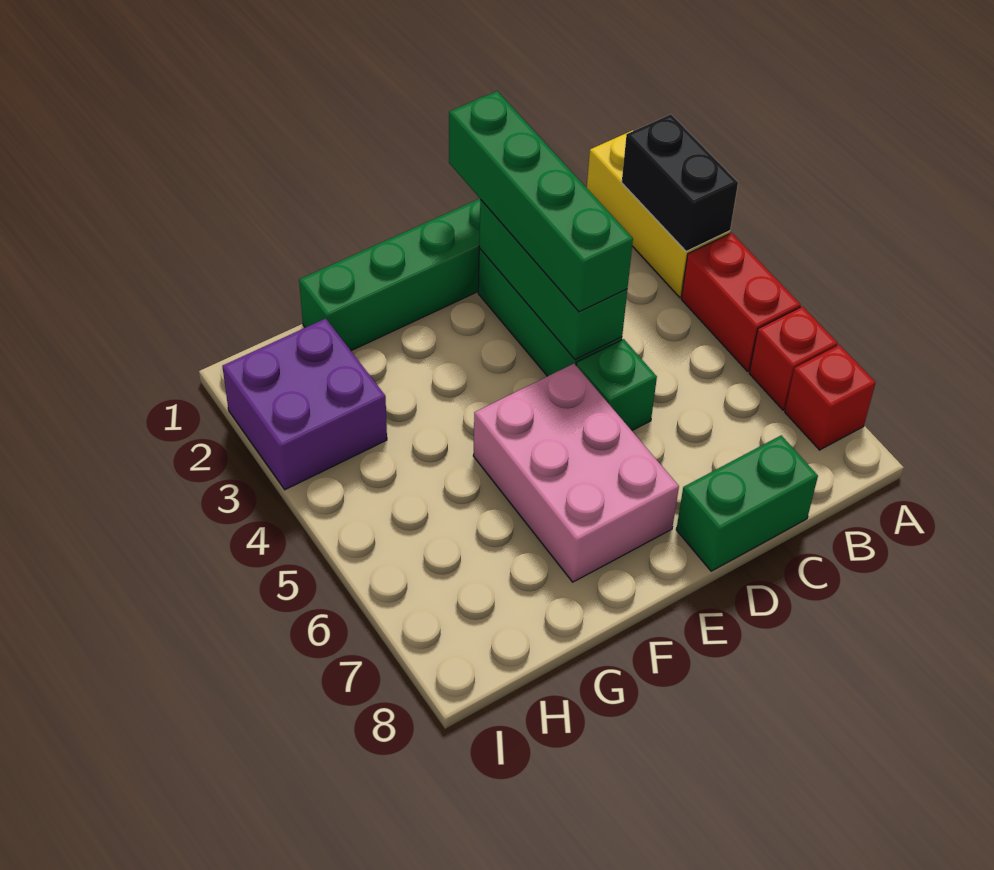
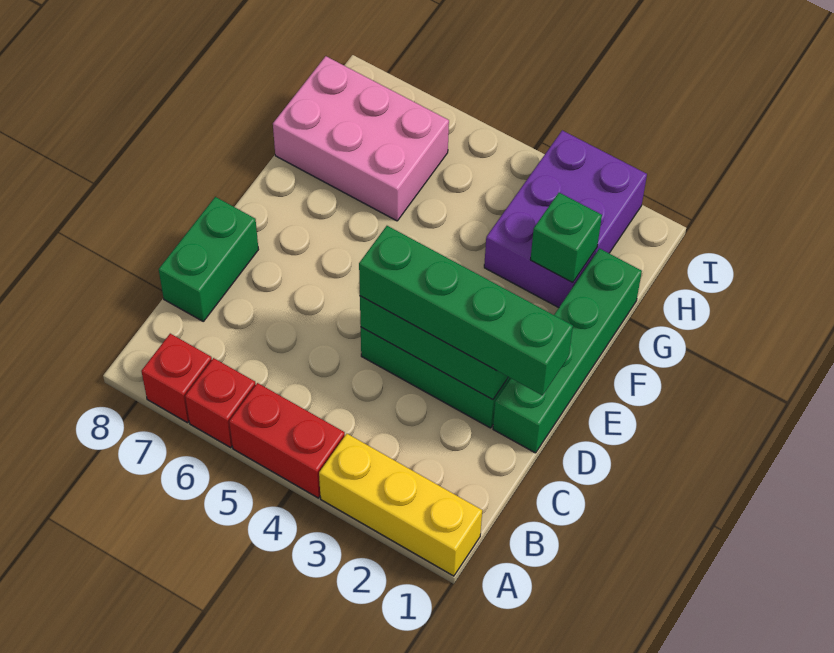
black brick A2:A3 level 2 -> none
green brick D5 level 1 -> green brick G2 level 2
pink brick E5:F7 level 1 -> pink brick G6:H8 level 1
purple brick H2:I3 level 1 -> purple brick G2:I3 level 1

